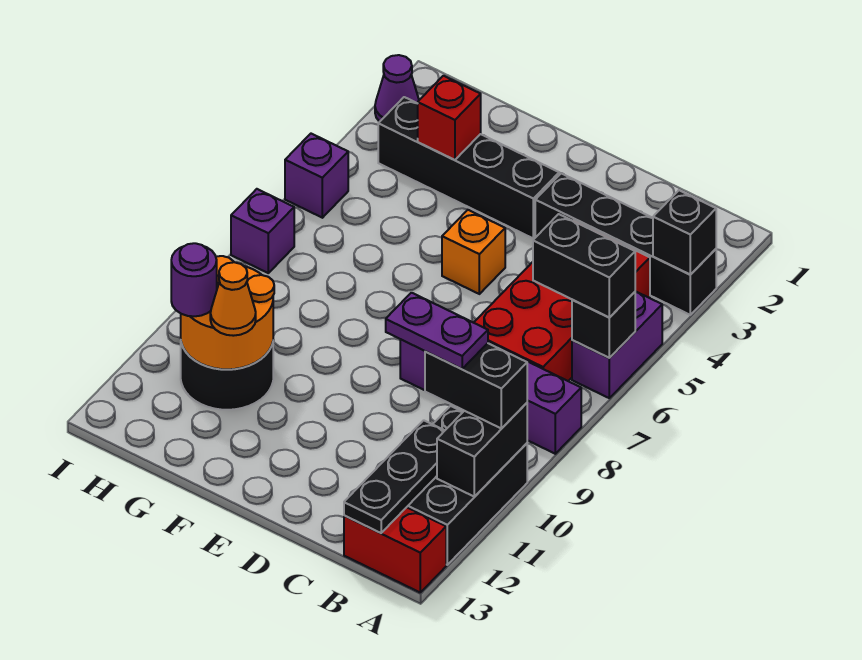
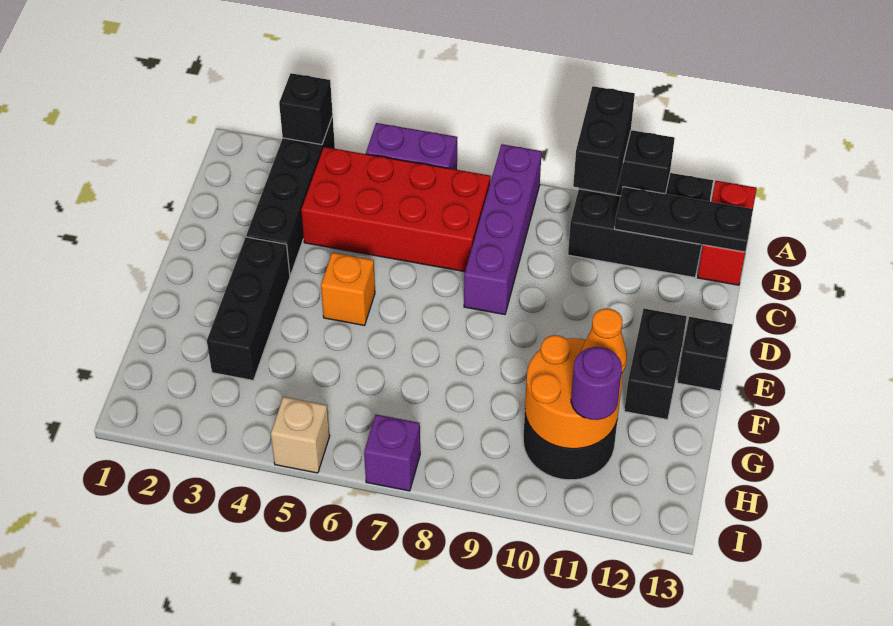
black brick A6 level 2 -> black brick E13 level 1
black brick A6:B6 level 3 -> black brick E12:F12 level 1
purple plate B10:C10 level 4 -> none
black brick E3:H3 level 1 -> black brick E3:G3 level 1
red brick G3 level 2 -> none
purple cone I2 level 1 -> none
purple brick I5 level 1 -> tan brick I5 level 1

